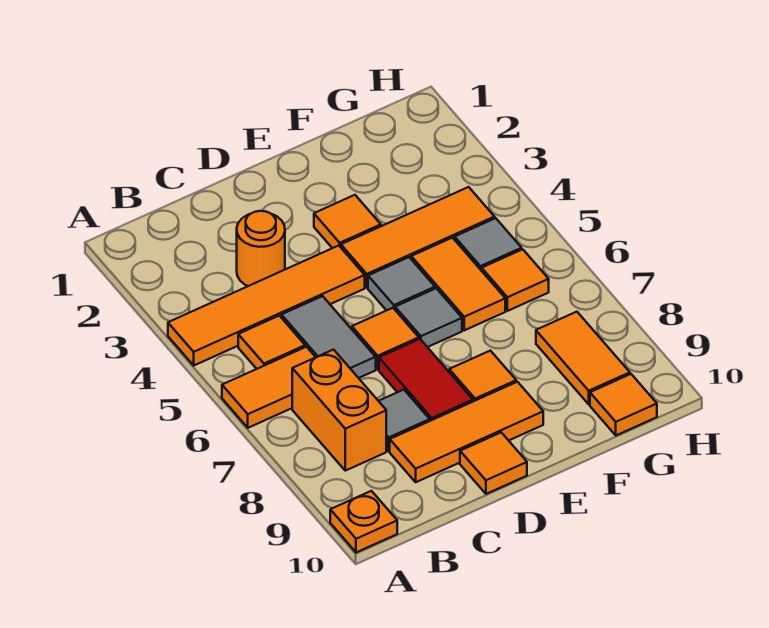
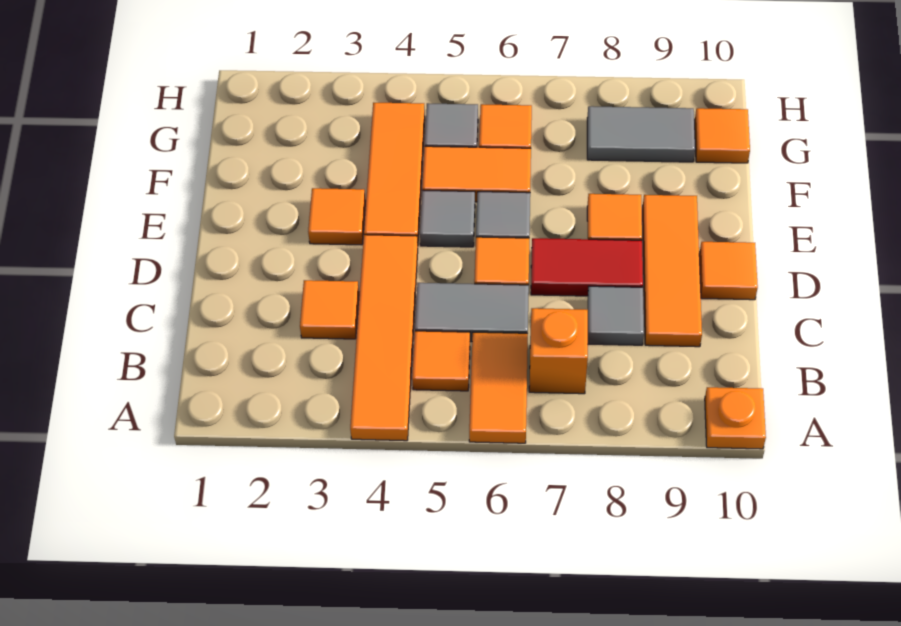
orange brick B7:B8 level 1 -> orange brick B7 level 1
orange round brick C3 level 1 -> orange tile C3 level 1
orange tile G8:G9 level 1 -> grey tile G8:G9 level 1

